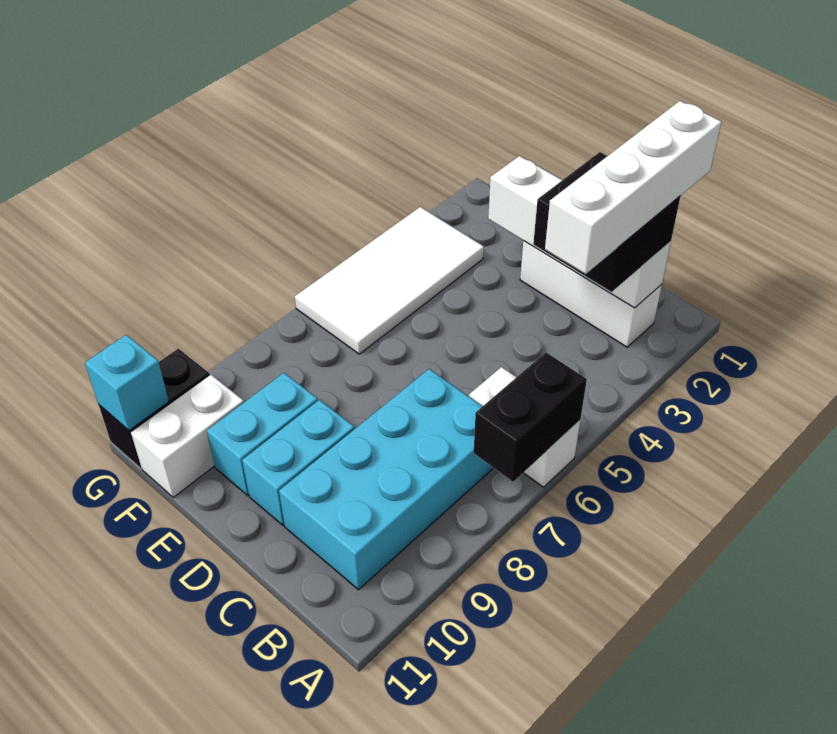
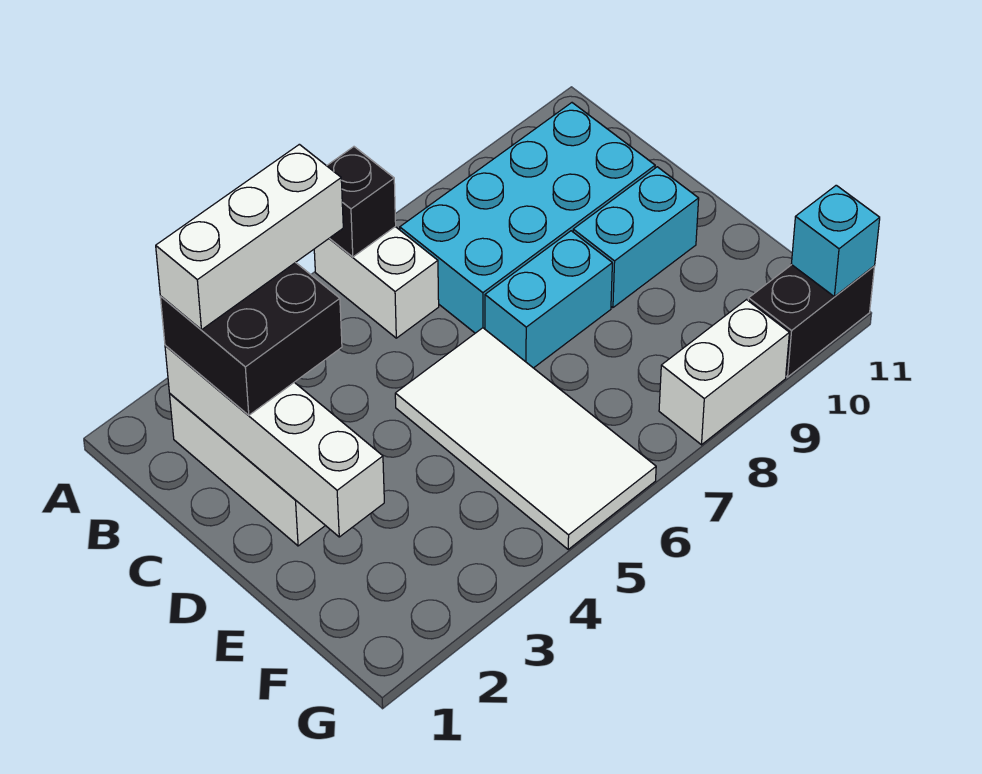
black brick A6:A7 level 2 -> black brick A6 level 2
white brick B1:B4 level 4 -> white brick B2:B4 level 4
cyan brick E9:E10 level 1 -> cyan brick D7:D8 level 1
white tile F3:G6 level 1 -> white tile D5:G6 level 1
white brick F10:F11 level 1 -> white brick G8:G9 level 1

